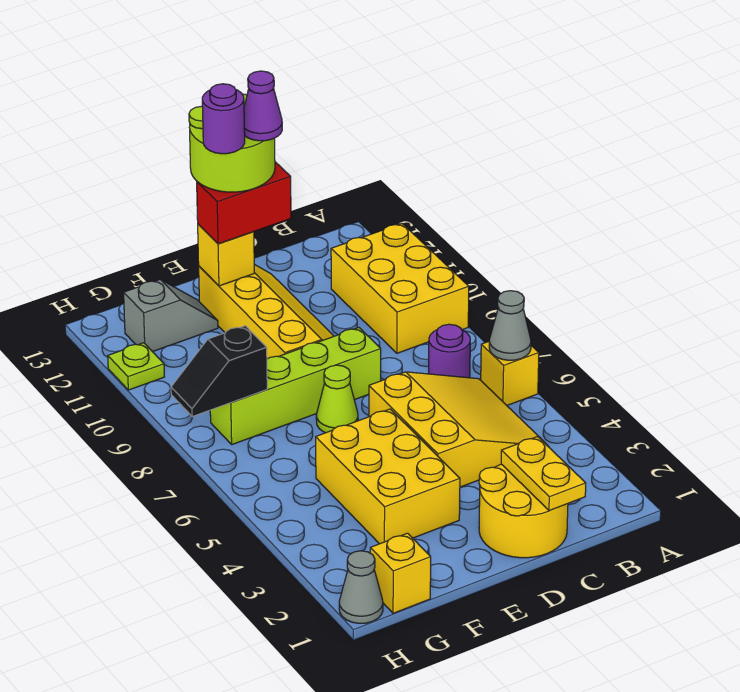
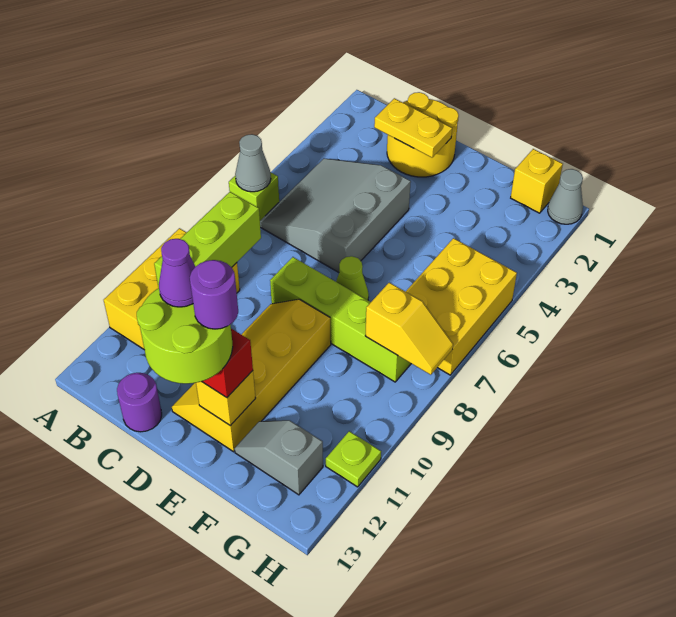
yellow brick A6 level 1 -> lime brick A6 level 1
yellow slope B4:D6 level 1 top D -> grey slope B4:D6 level 1 top D
purple round brick B7 level 1 -> purple round brick C13 level 1
none -> lime brick B8:B10 level 2
yellow plate C1:C2 level 2 -> yellow plate C2:D2 level 2
yellow brick E3:F5 level 1 -> yellow brick G5:H7 level 1
black slope G8:H8 level 2 top G -> yellow slope G8:H8 level 2 top G

